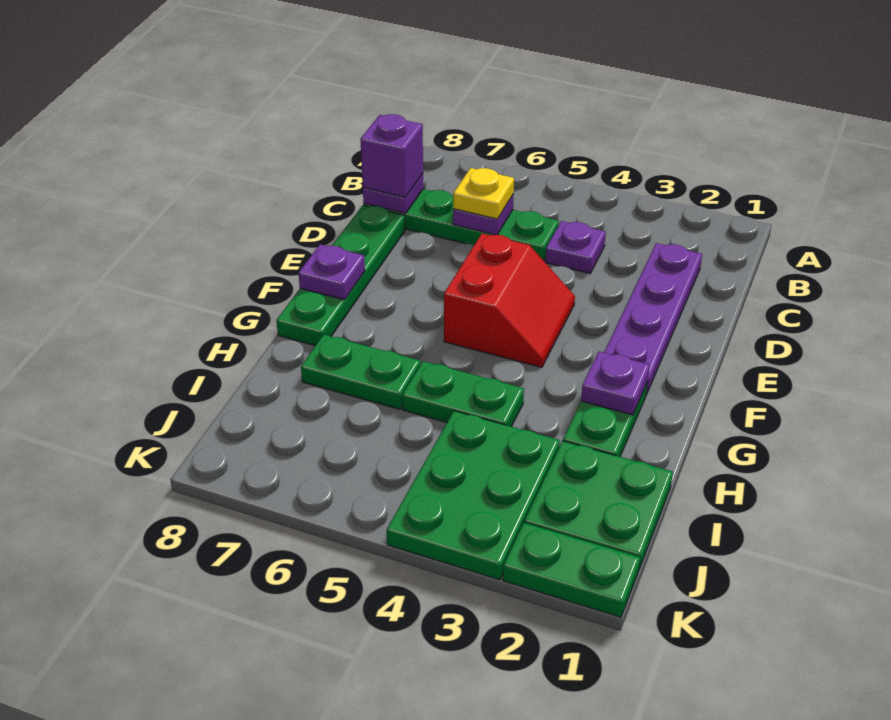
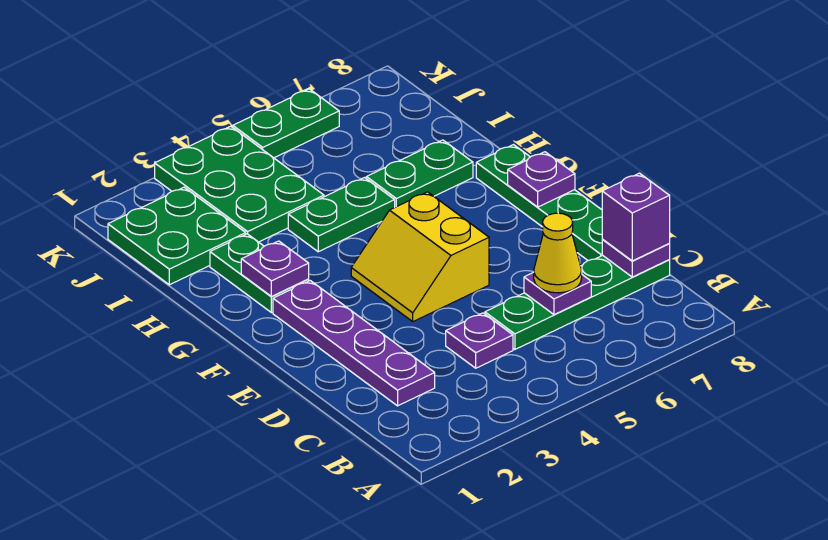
yellow plate C6 level 3 -> yellow cone C6 level 3
red slope E4:F5 level 1 top 5 -> yellow slope E4:F5 level 1 top 5
green plate K1:K2 level 1 -> green plate K5:K6 level 1

